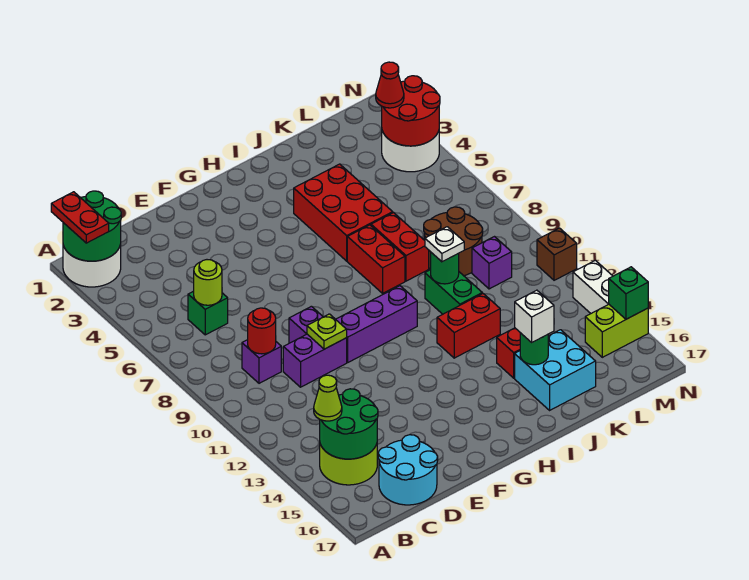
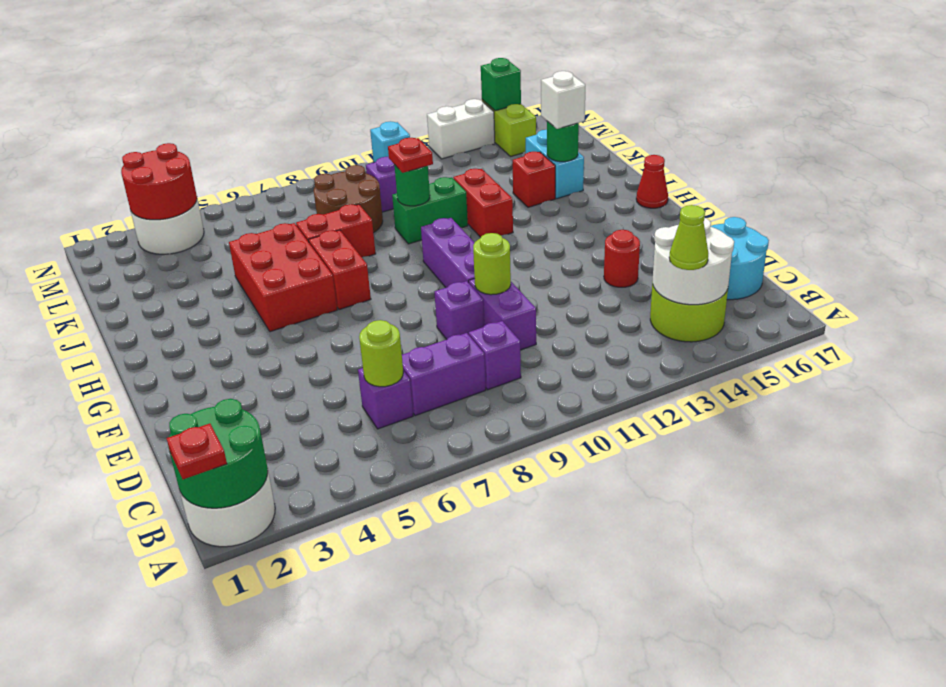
red plate A1:A2 level 3 -> red plate A1 level 3
green round brick B14:C15 level 2 -> white round brick B14:C15 level 2
green brick C6 level 1 -> purple brick C6 level 1
none -> purple brick C7:C8 level 1
red round brick C9 level 2 -> red round brick E14 level 1
lime plate E10 level 2 -> lime round brick E10 level 2
red brick I4:J6 level 1 -> red brick H5:J6 level 1
red brick I7:I8 level 1 -> red brick H7:I7 level 1
white plate J10 level 3 -> red plate J10 level 3
cyan brick J15:K16 level 1 -> cyan brick J15:K15 level 1
red cone M3 level 3 -> red cone H17 level 1
brown brick N11 level 1 -> cyan brick N11 level 1

